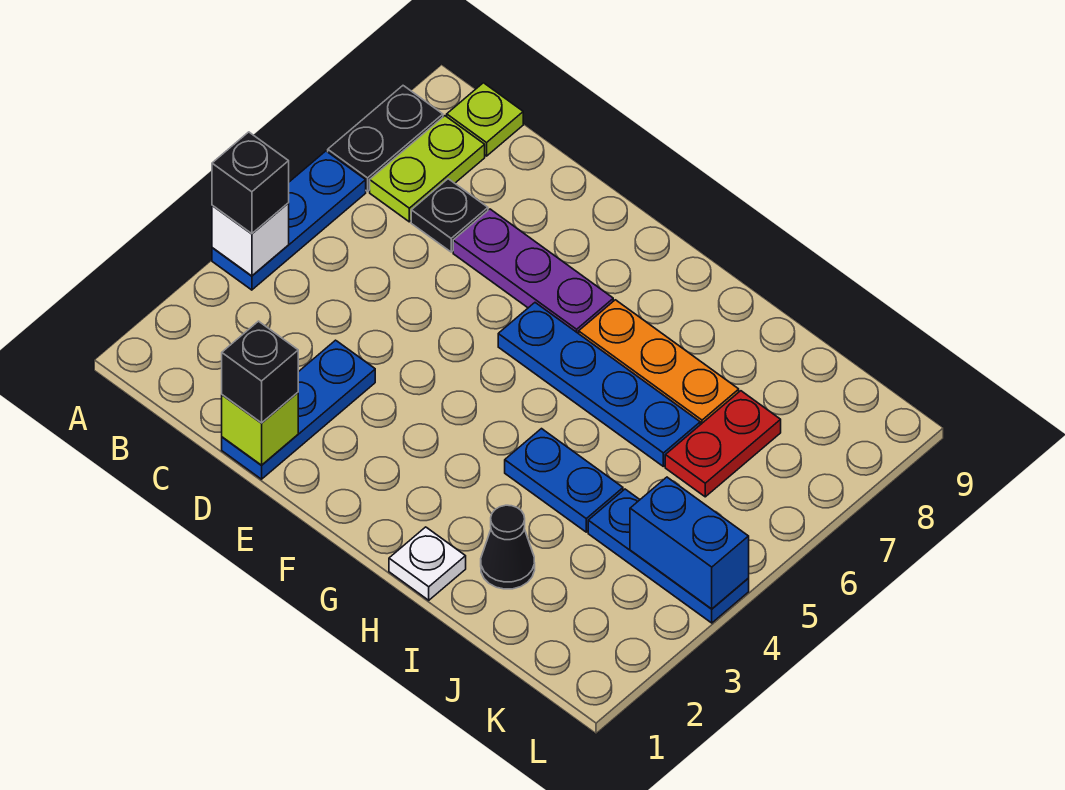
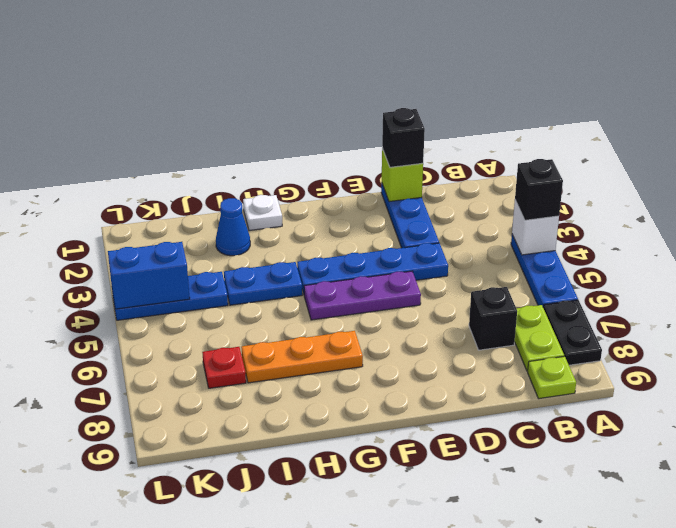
black plate C7 level 1 -> black brick C7 level 1
purple plate D7:F7 level 1 -> purple plate E5:G5 level 1
blue plate F6:I6 level 1 -> blue plate D4:G4 level 1
black cone I2 level 1 -> blue cone I2 level 1
red plate J6:J7 level 1 -> red plate J7 level 1

